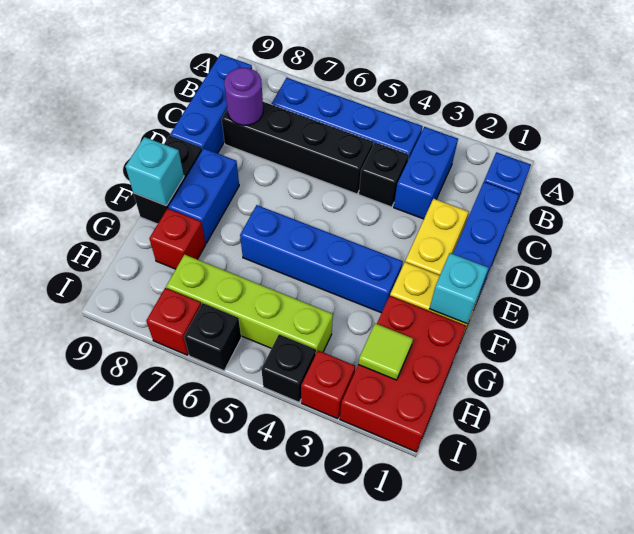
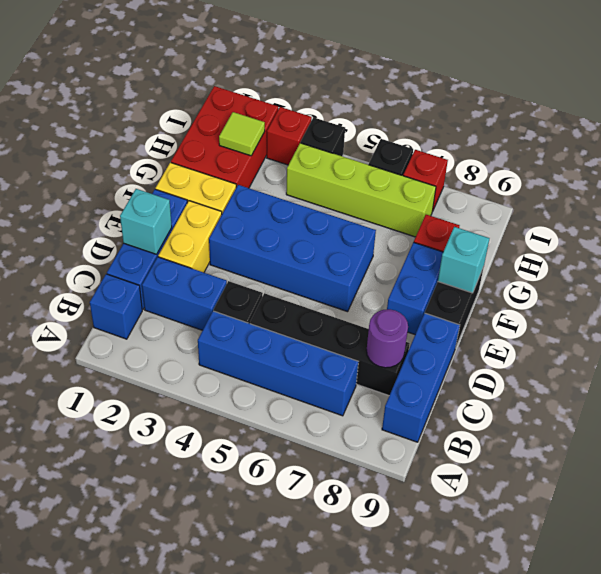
blue brick B3:C3 level 1 -> blue brick C2:C3 level 1
cyan brick F1 level 2 -> cyan brick D1 level 2
blue brick F3:F6 level 1 -> blue brick E3:F6 level 1

